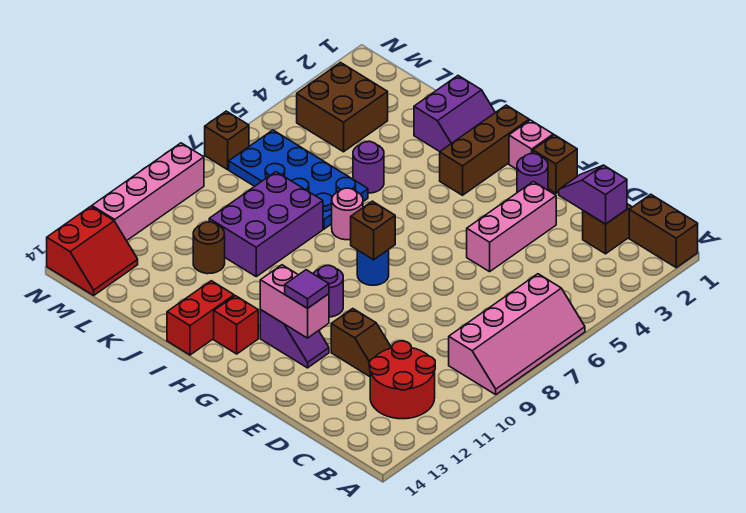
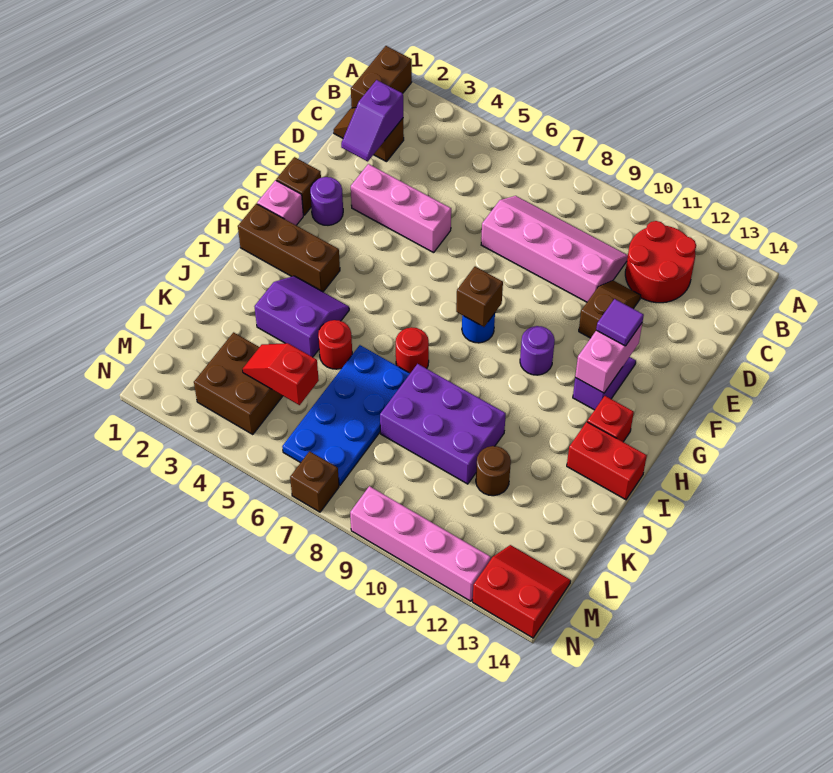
pink slope A6:B9 level 1 top B -> pink slope C7:D10 level 1 top D
purple slope I1:J2 level 1 top J -> purple slope I3:J4 level 1 top J
pink round brick I7 level 1 -> red round brick I7 level 1
purple round brick J5 level 1 -> red round brick J5 level 1
none -> red slope L4:L5 level 2 top 5

